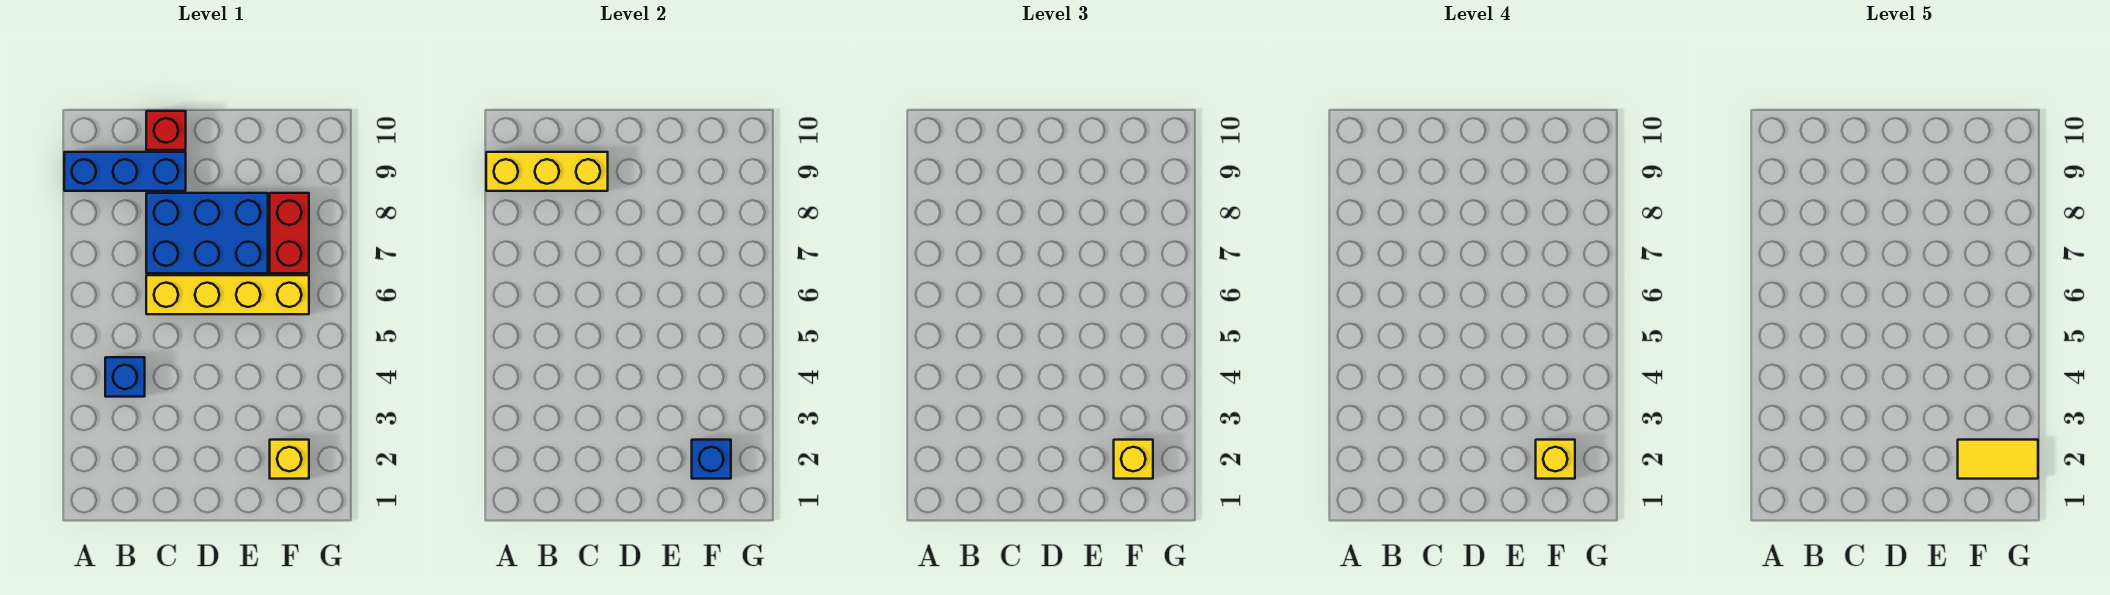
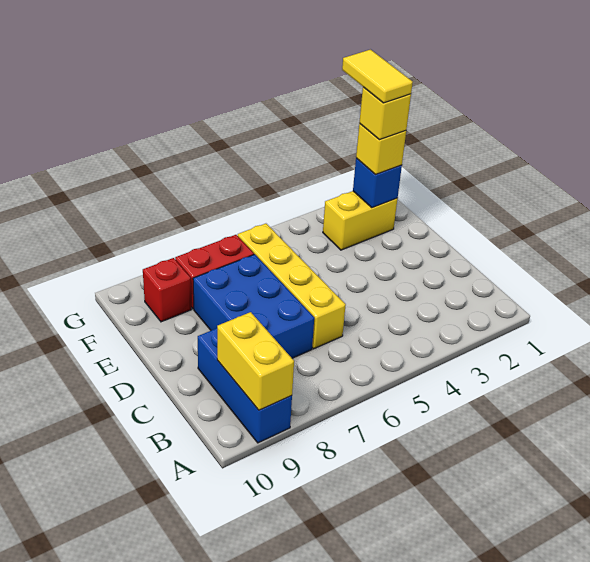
yellow brick A9:C9 level 2 -> yellow brick A9:B9 level 2
blue brick B4 level 1 -> none
red brick C10 level 1 -> red brick F9 level 1
yellow brick F2 level 1 -> yellow brick F2:F3 level 1

